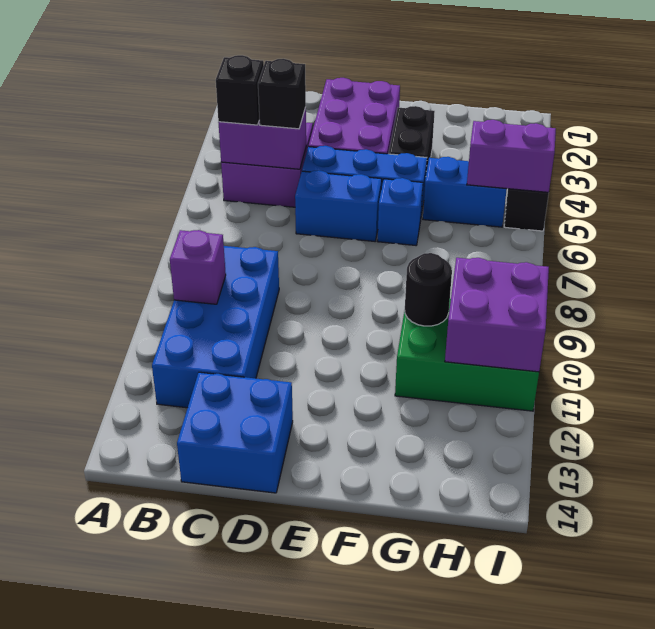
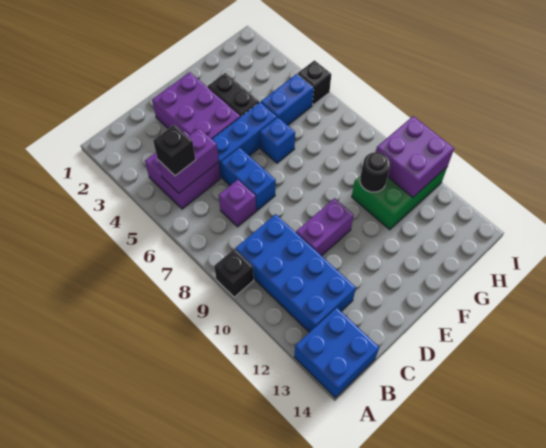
purple brick B10 level 2 -> purple brick C7 level 1
black brick C5 level 3 -> black brick A9 level 1
blue brick C13:D14 level 1 -> blue brick A13:B14 level 1
blue brick D6:E6 level 1 -> blue brick D6:D7 level 1
purple brick H5:I5 level 2 -> purple brick D10:E10 level 1

